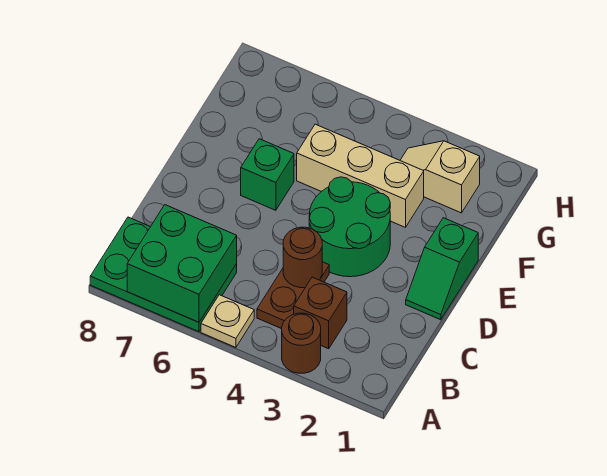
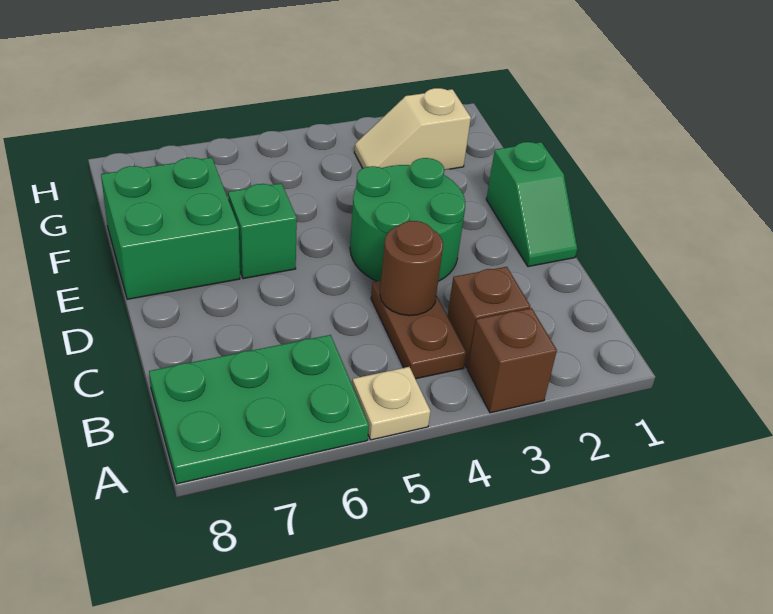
brown round brick A3 level 1 -> brown brick A3 level 1
green brick A6:B7 level 2 -> green brick E7:F8 level 1
tan brick F3:F5 level 1 -> none

